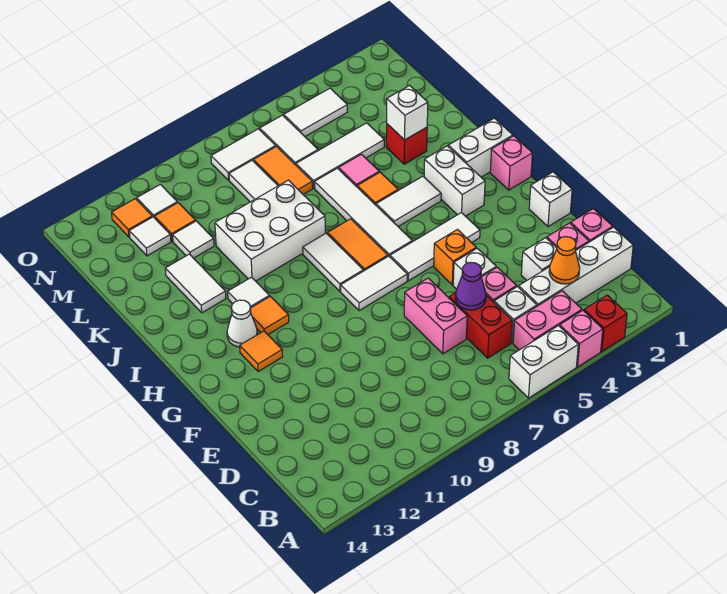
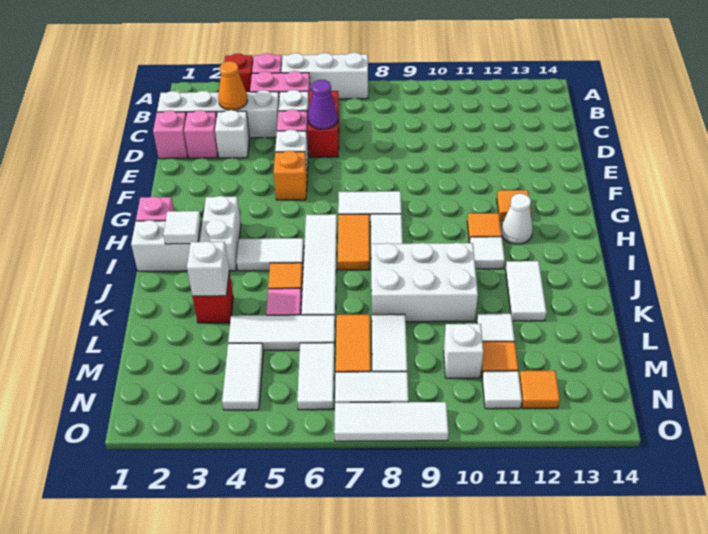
white brick A5:A6 level 1 -> white brick A5:A7 level 1
pink brick D7:E7 level 1 -> none
white brick F1 level 1 -> white brick M10 level 1
white tile G4:G6 level 1 -> white tile O7:O9 level 1
white tile M12 level 1 -> white tile I2 level 2
white tile N4:N5 level 1 -> white tile M4:N4 level 1

